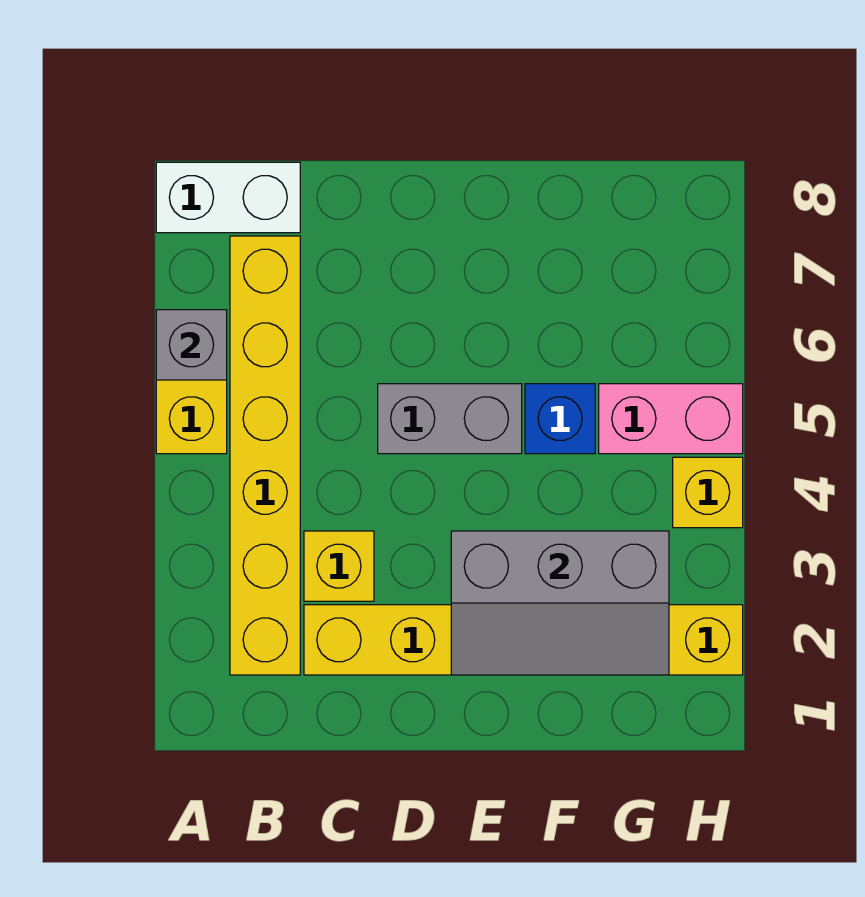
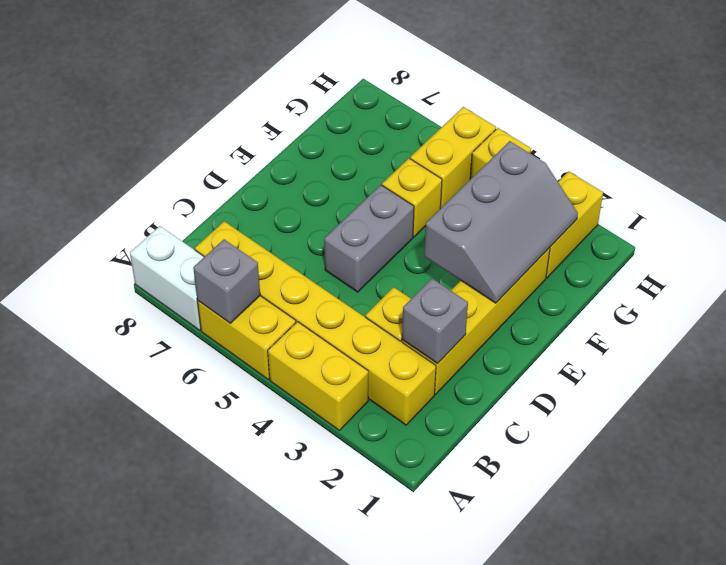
none -> yellow brick A3:A4 level 1
white brick A8:B8 level 1 -> white brick A7:A8 level 1
none -> grey brick C2 level 2
blue brick F5 level 1 -> yellow brick F5 level 1
pink brick G5:H5 level 1 -> yellow brick G5:H5 level 1

